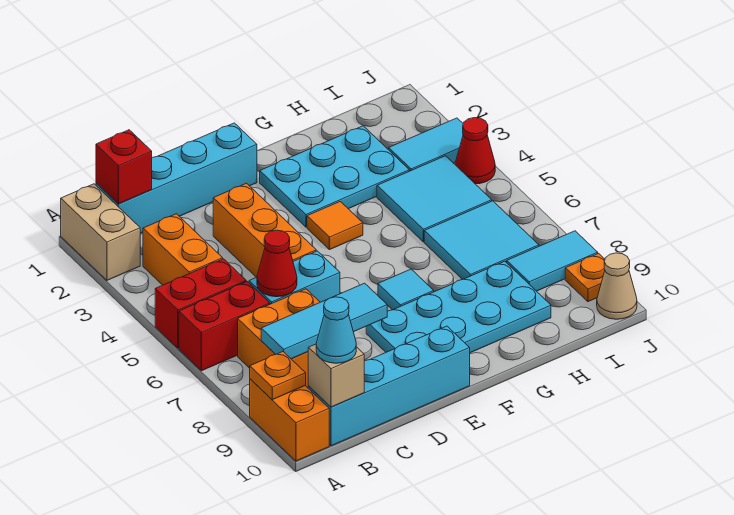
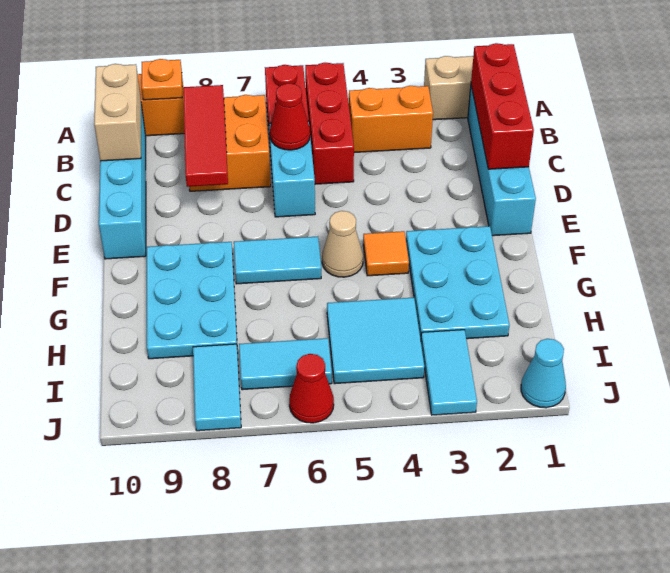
red brick A5:B5 level 1 -> red brick A5:C5 level 1
red brick B1 level 2 -> red brick B1:D1 level 2
cyan tile B8:D8 level 2 -> red tile B8:D8 level 2
tan brick B10 level 2 -> tan brick B10:C10 level 2
cyan cone B10 level 3 -> cyan cone J1 level 1
orange brick D3:D5 level 1 -> none
cyan plate E8:H9 level 1 -> cyan plate F8:H9 level 1
cyan tile F7 level 1 -> cyan tile F6:F7 level 1
cyan tile H6:I7 level 1 -> cyan tile I6:I7 level 1
red cone J4 level 1 -> red cone J6 level 1
orange plate J9 level 1 -> none
tan cone J10 level 1 -> tan cone F5 level 1

